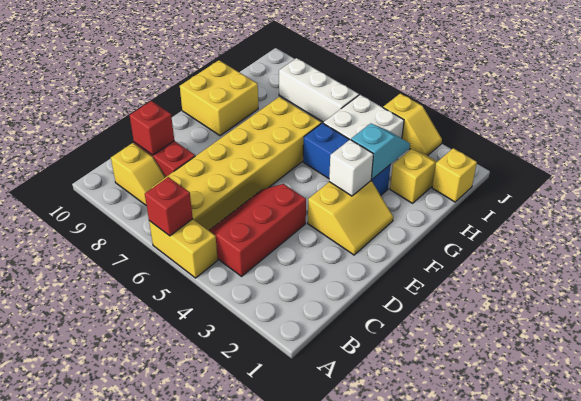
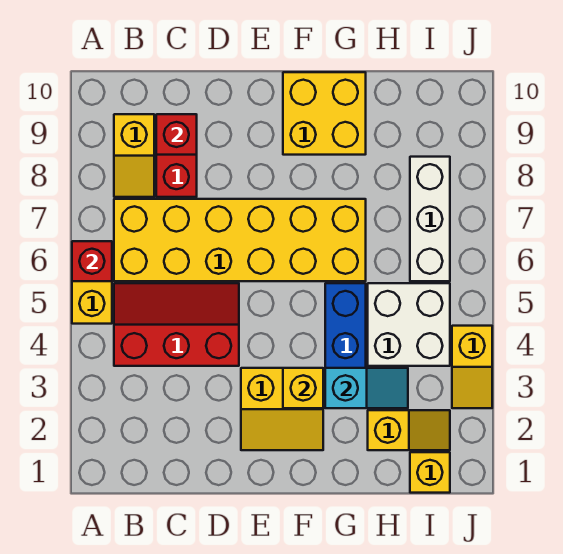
white brick F3 level 2 -> yellow brick F3 level 2

